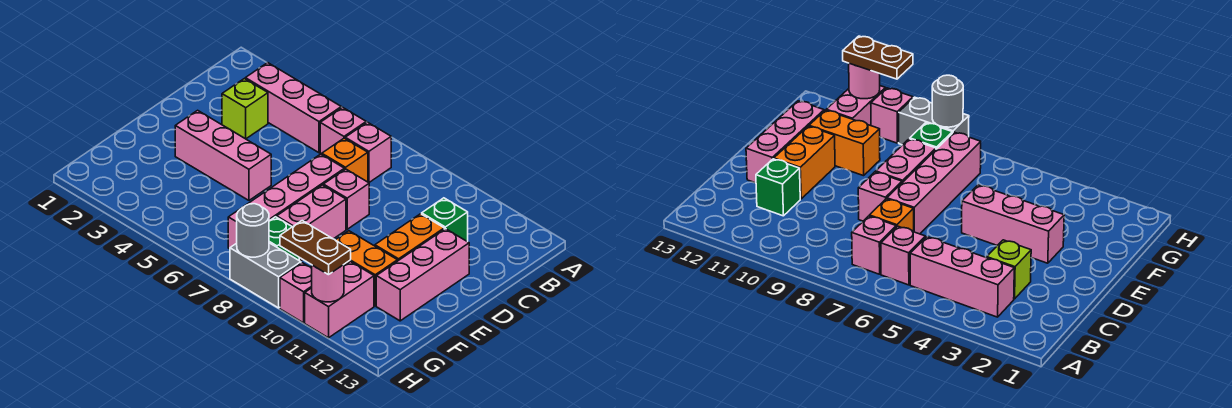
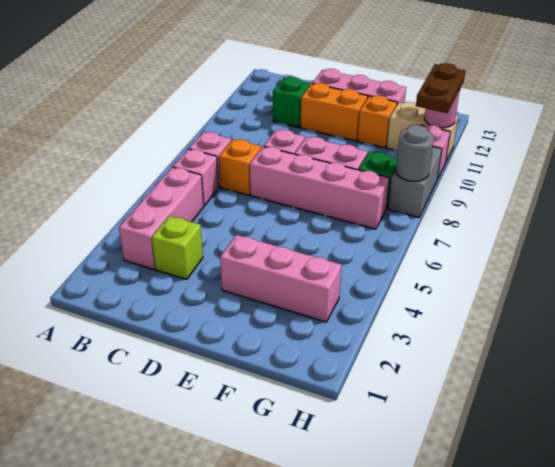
pink brick E3:E5 level 1 -> pink brick E3:G3 level 1
orange brick F10:F11 level 1 -> orange brick F11 level 1
pink brick G11:H11 level 1 -> tan brick G11:H11 level 1

